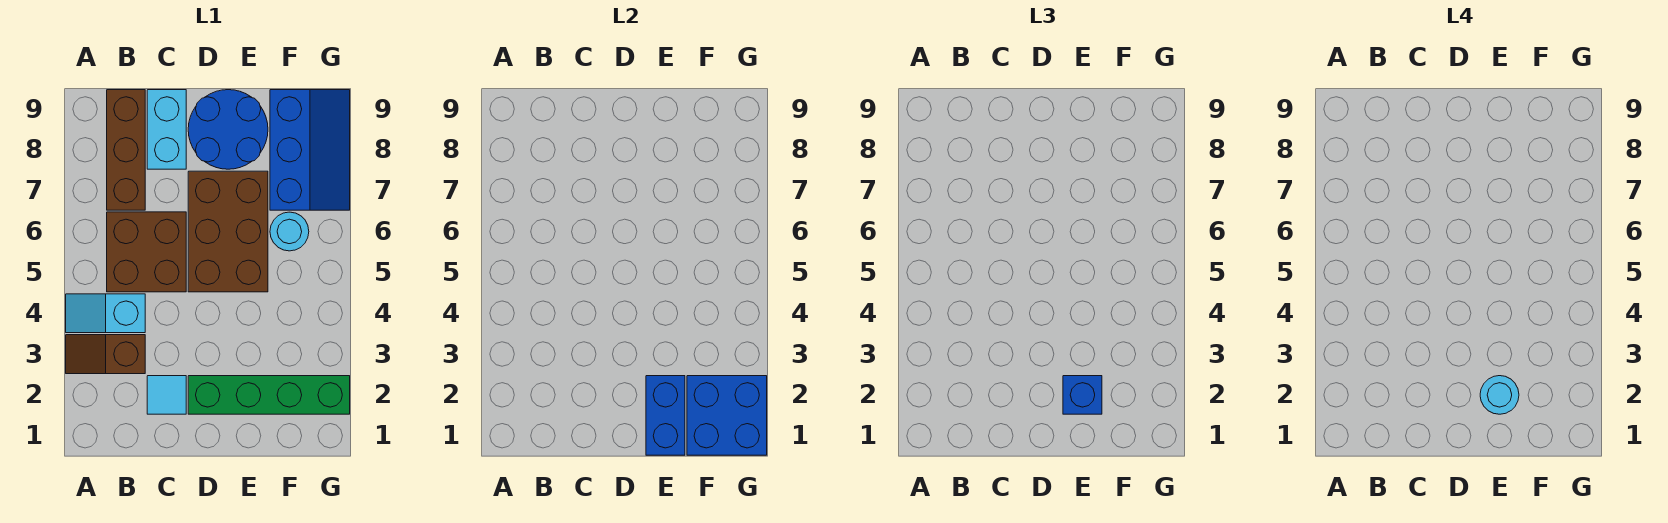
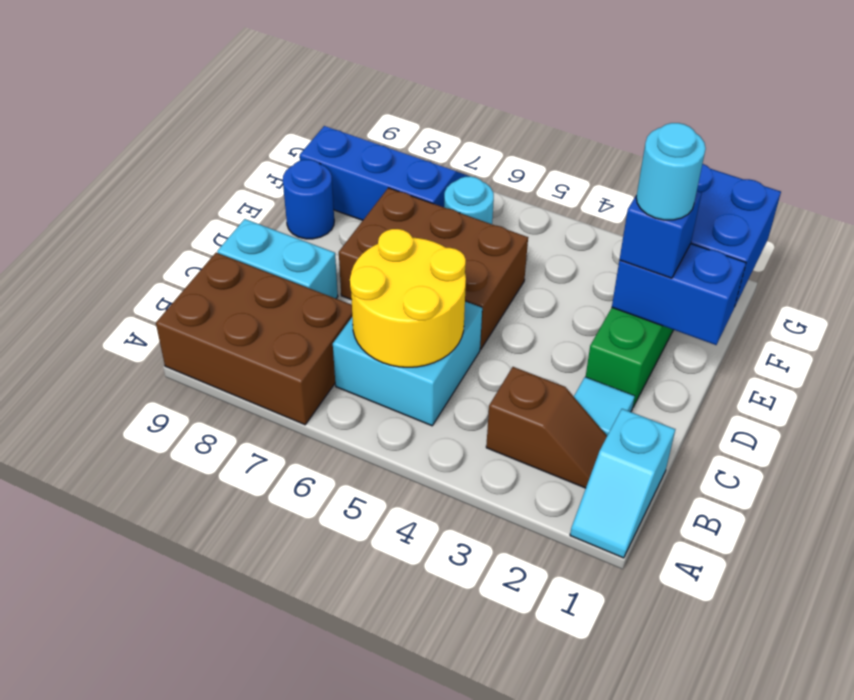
brown slope A3:B3 level 1 top B -> brown slope B2:B3 level 1 top 3
cyan slope A4:B4 level 1 top B -> cyan slope A1:B1 level 1 top B
brown brick B5:C6 level 1 -> cyan brick B5:C6 level 1
none -> yellow round brick B5:C6 level 2
brown brick B7:B9 level 1 -> brown brick A7:B9 level 1
blue round brick D8:E9 level 1 -> blue round brick E9 level 1

